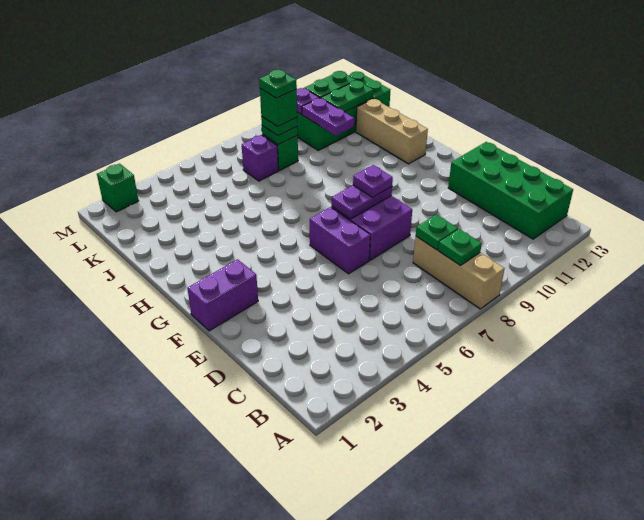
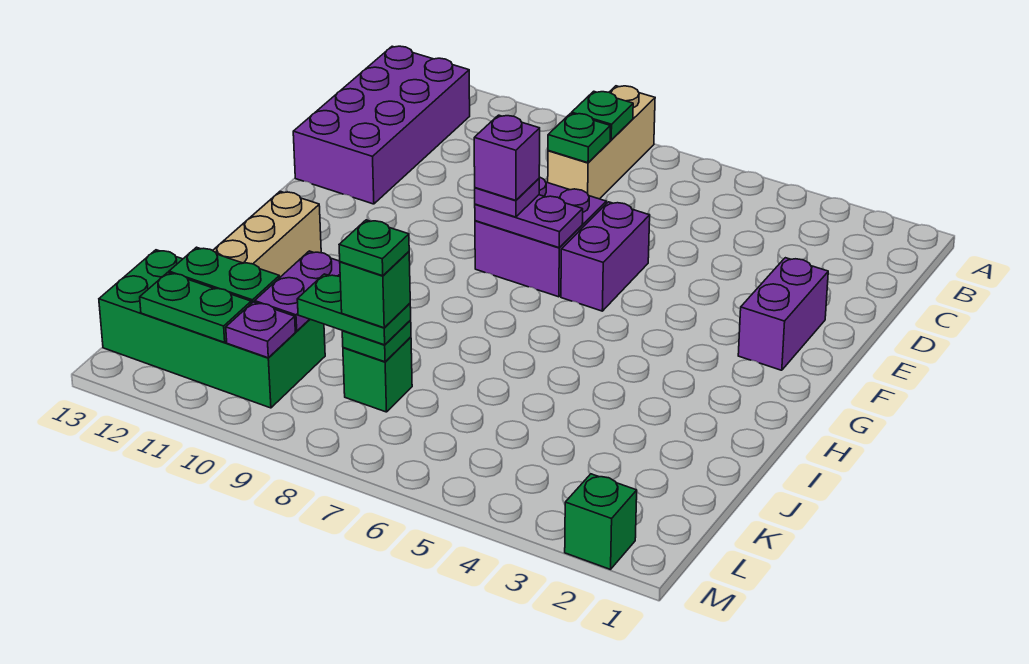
green brick B12:E13 level 1 -> purple brick B12:E13 level 1
purple brick F1:F2 level 1 -> purple brick E2:F2 level 1
purple brick K7 level 1 -> purple brick F8 level 4
green plate K8 level 3 -> green plate K8:K9 level 3

